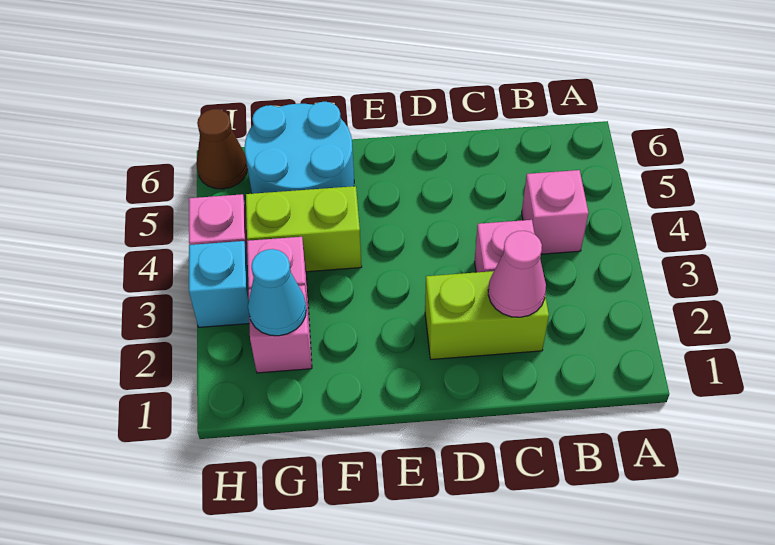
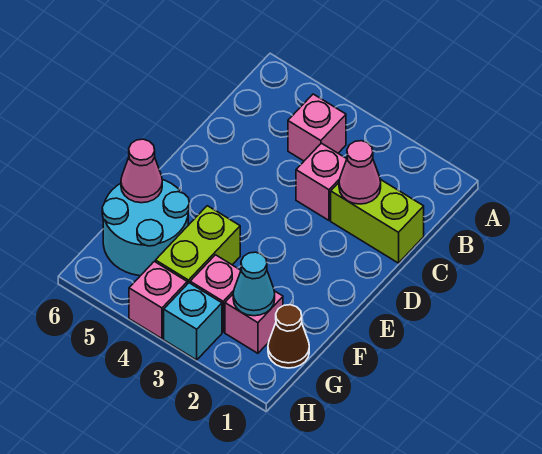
lime brick C2:D2 level 1 -> lime brick C1:C2 level 1
none -> pink cone F6 level 2
brown cone H6 level 1 -> brown cone G1 level 1

